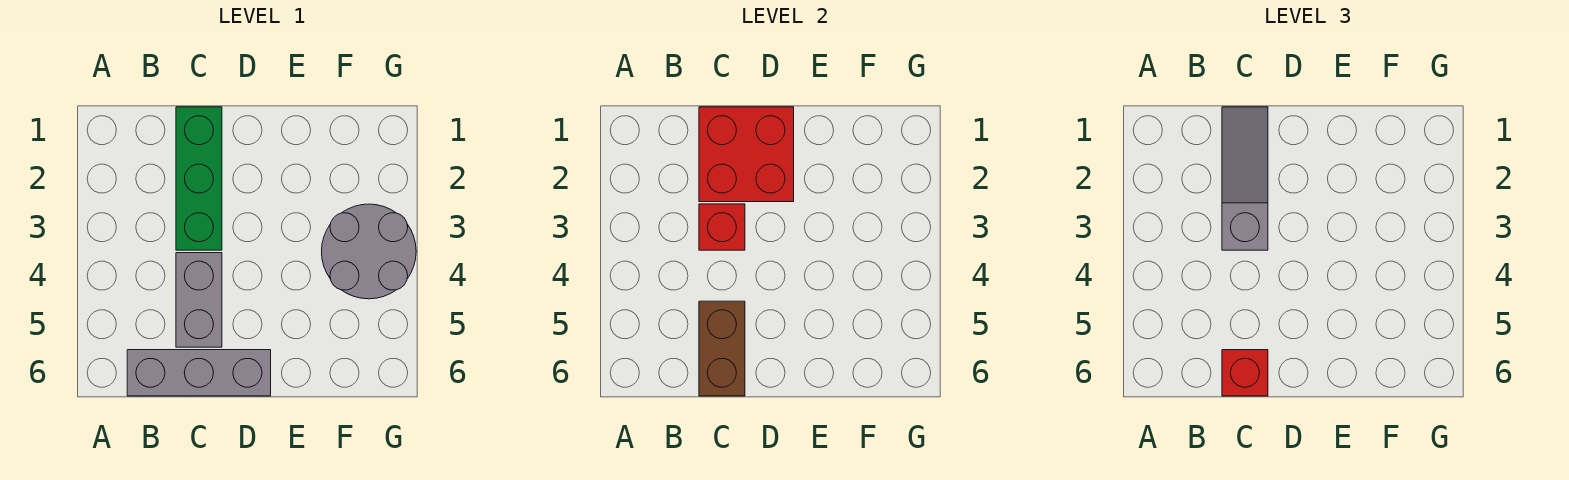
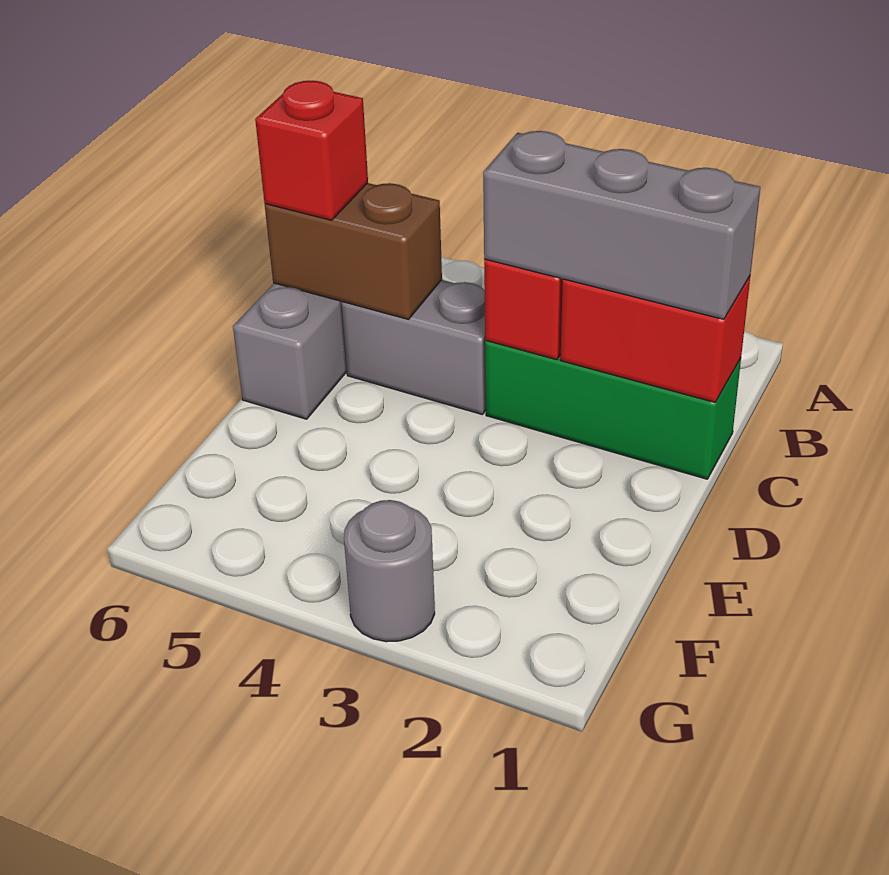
red brick C1:D2 level 2 -> red brick C1:C2 level 2
grey slope C1:C3 level 3 top 3 -> grey brick C1:C3 level 3
grey round brick F3:G4 level 1 -> grey round brick G3 level 1

